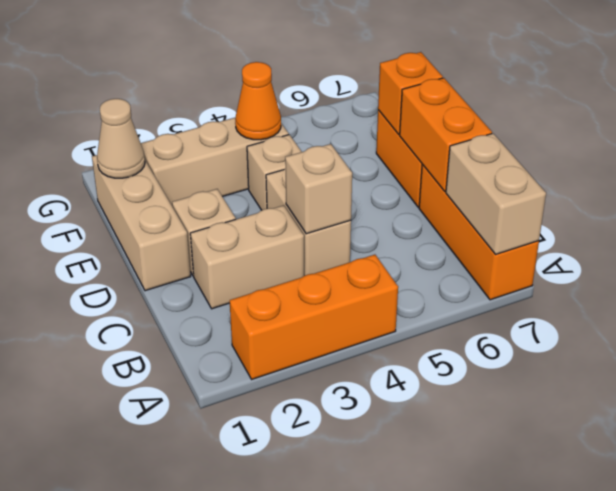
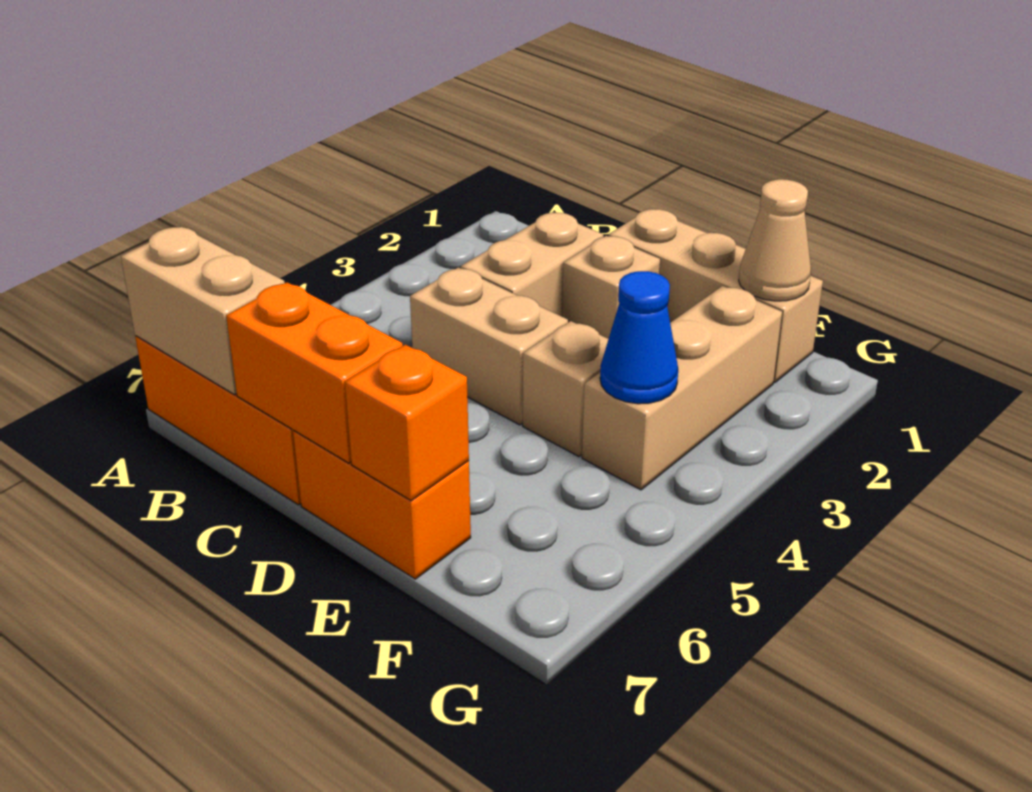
orange brick A2:A4 level 1 -> none
tan brick C4 level 2 -> none
orange cone F4 level 2 -> blue cone F4 level 2

